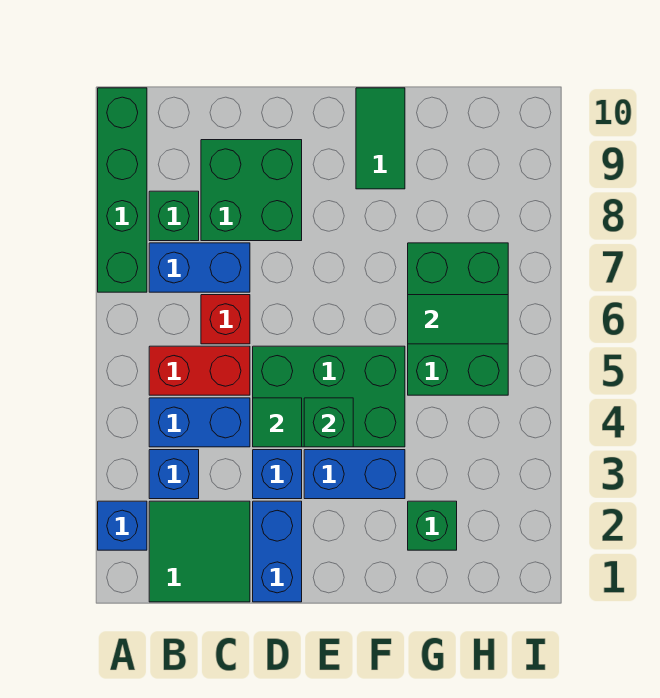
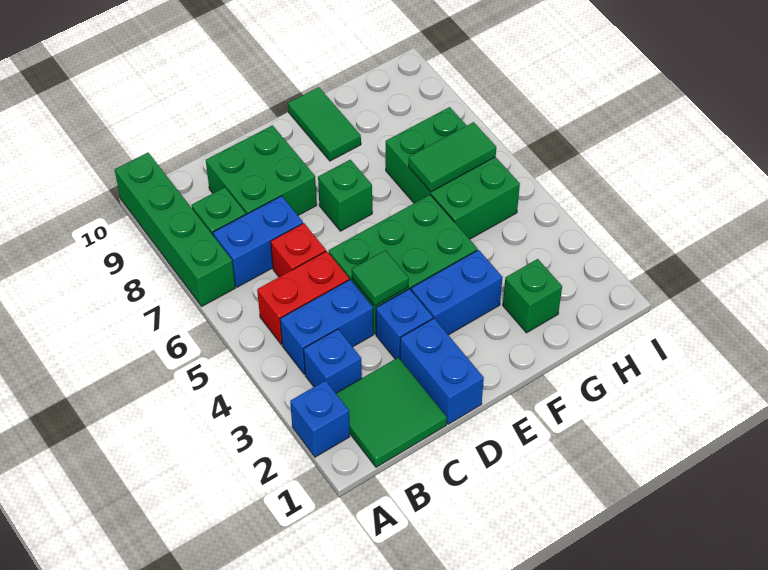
green brick E4 level 2 -> green brick E7 level 1

